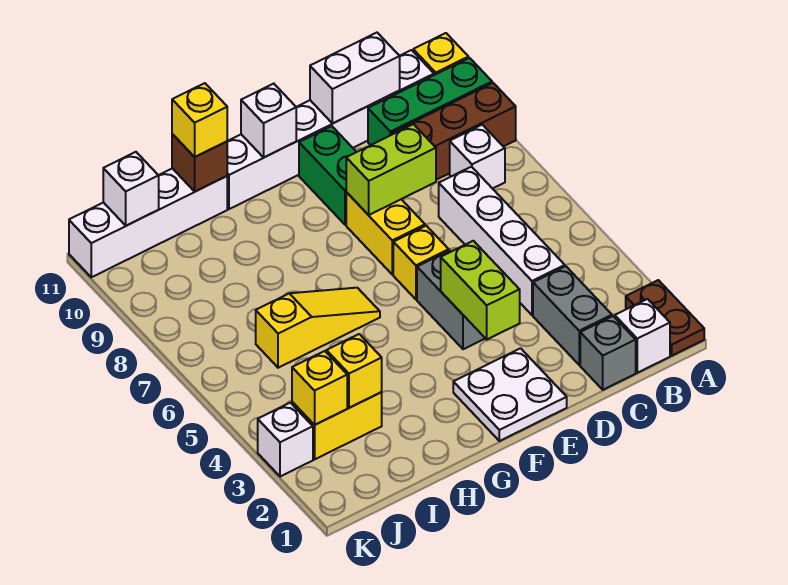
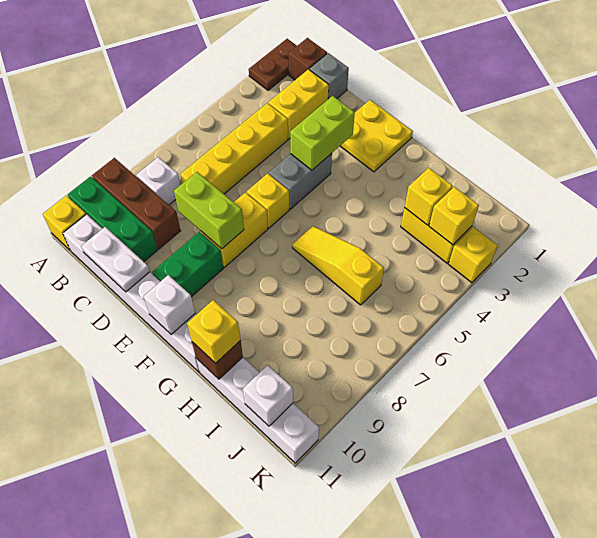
white brick B1 level 1 -> brown brick B1 level 1
grey brick C2:C3 level 1 -> yellow brick C2:C3 level 1
white brick C4:C7 level 1 -> yellow brick C4:C7 level 1
white brick C11:D11 level 2 -> white plate C11:D11 level 2
white plate E1:F2 level 1 -> yellow plate E1:F2 level 1
white brick K3 level 1 -> yellow brick K3 level 1

